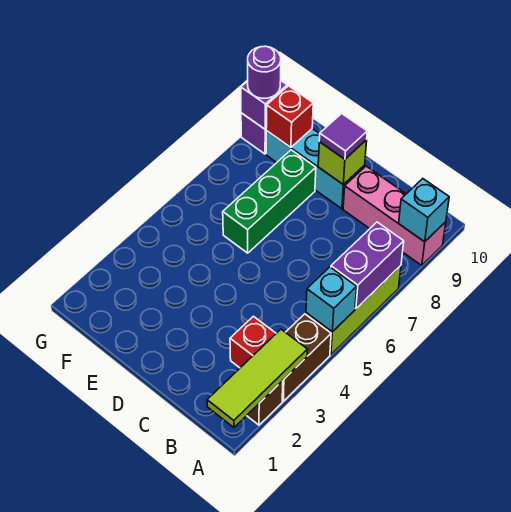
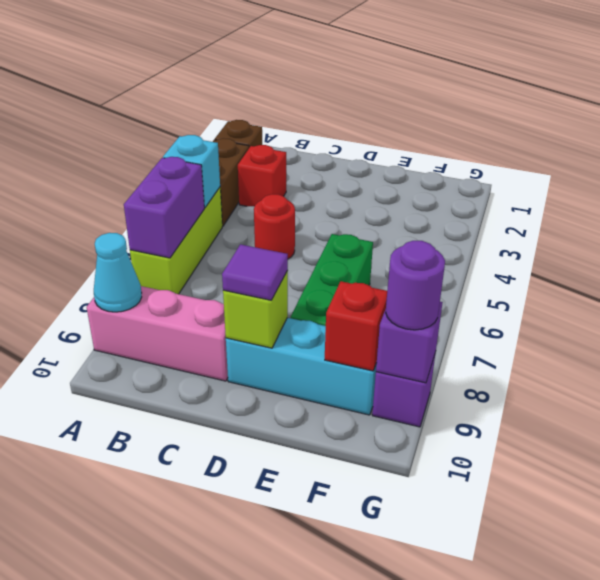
lime tile A1:A3 level 2 -> none
cyan brick A9 level 2 -> cyan cone A9 level 2
none -> red round brick C5 level 1

